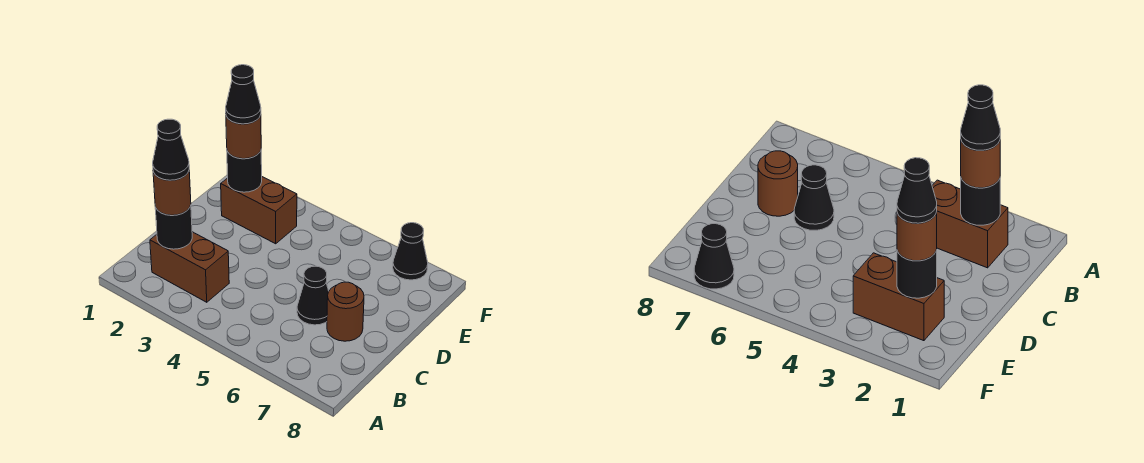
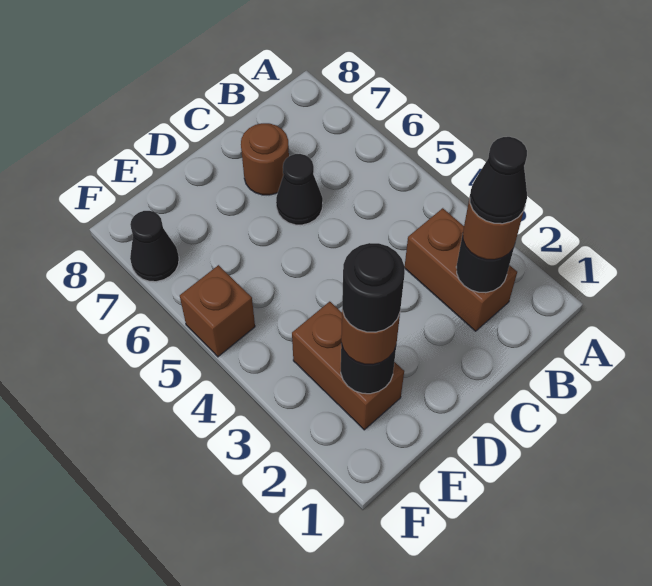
black cone E2 level 4 -> black round brick E2 level 4
none -> brown brick F5 level 1

